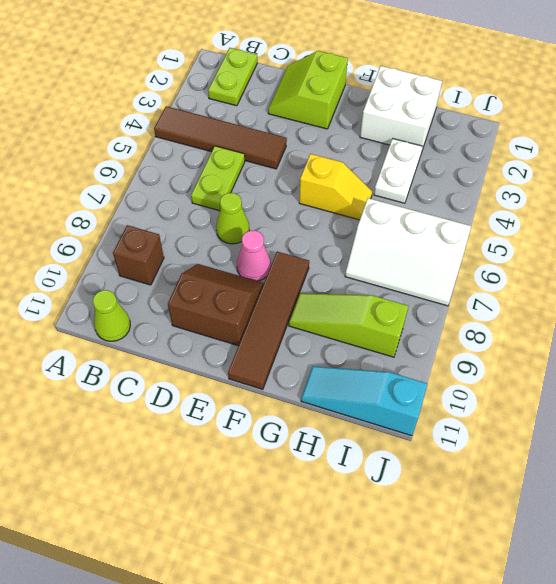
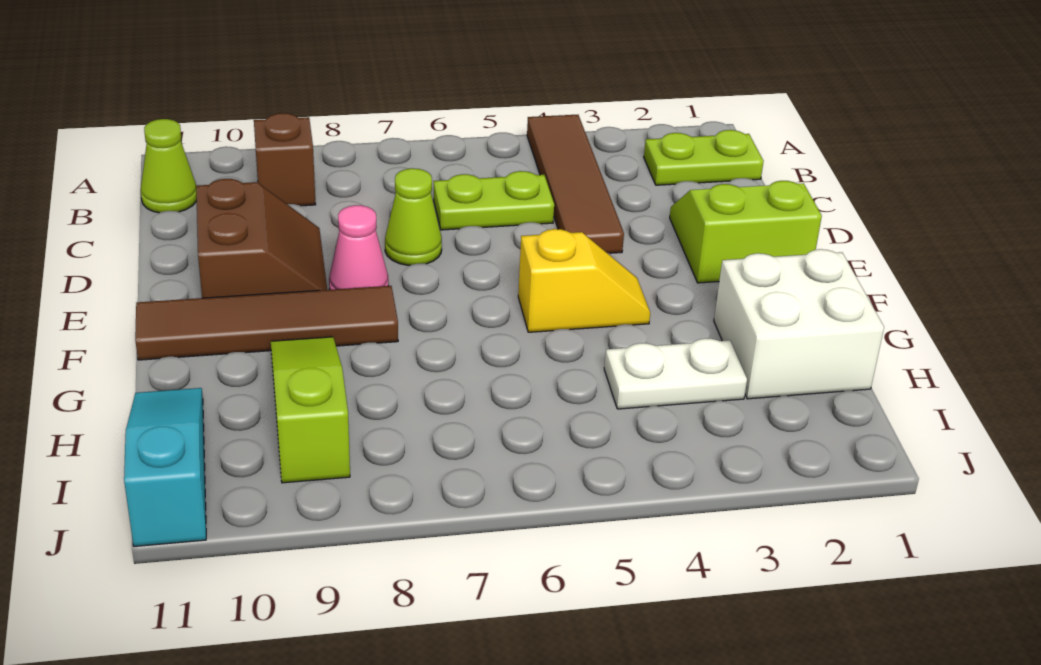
yellow slope F5:G5 level 1 top F -> yellow slope F4:F5 level 1 top 5
white slope H6:J7 level 1 top 6 -> none

